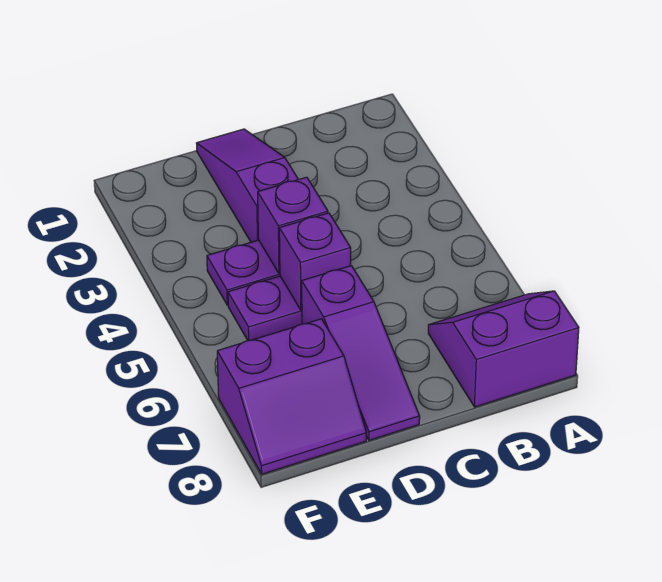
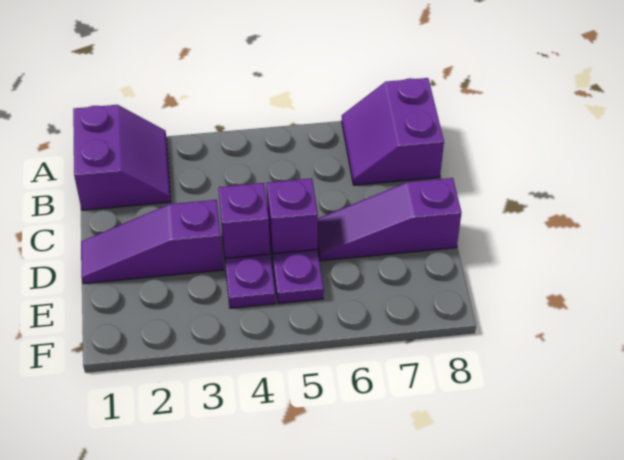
purple slope D6:D8 level 1 top 6 -> purple slope D6:D8 level 1 top 8
purple slope E7:F8 level 1 top 7 -> purple slope A1:B2 level 1 top 1

